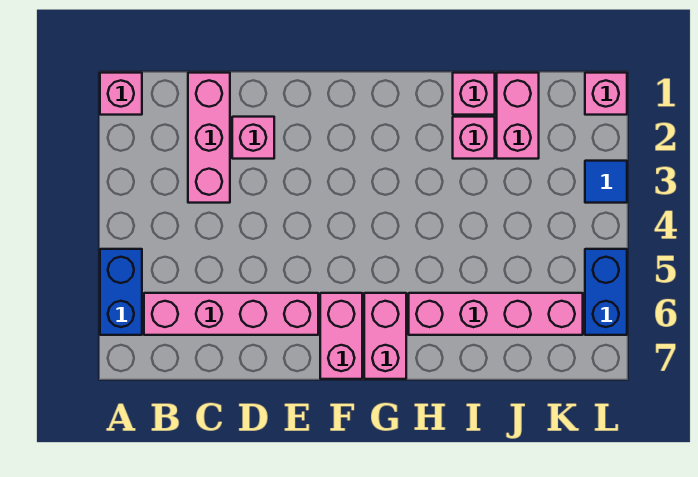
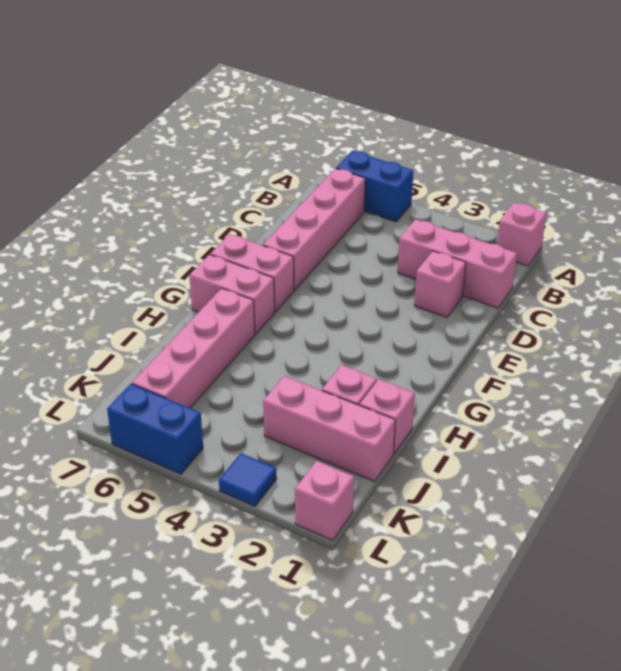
pink brick J1:J2 level 1 -> pink brick J1:J3 level 1

